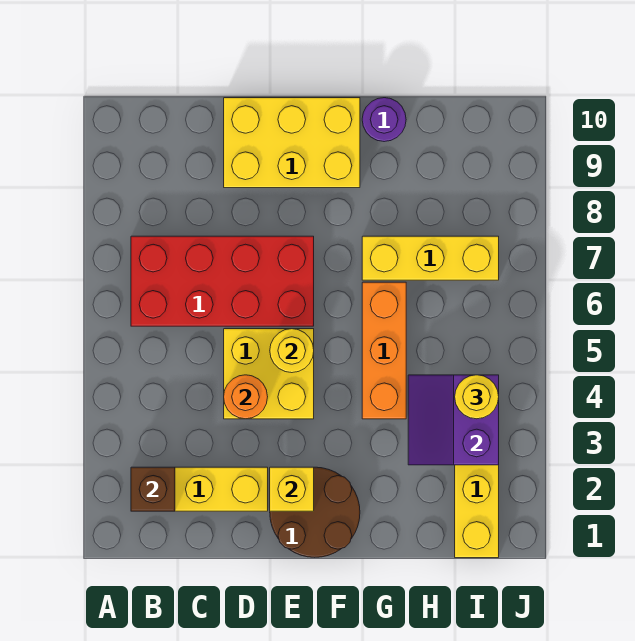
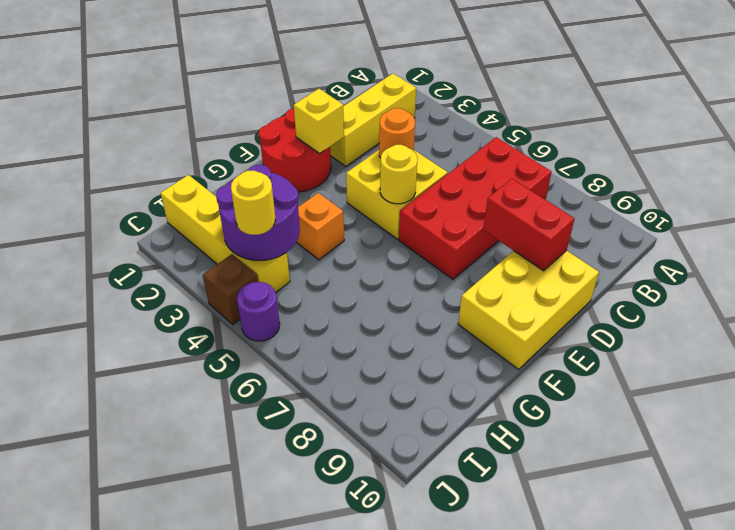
brown brick B2 level 2 -> brown brick J4 level 1
none -> red brick D8:D9 level 2
brown round brick E1:F2 level 1 -> red round brick E1:F2 level 1
orange brick G4:G6 level 1 -> orange brick G4 level 1
yellow brick G7:I7 level 1 -> none
purple round brick G10 level 1 -> purple round brick J5 level 1
purple slope H3:I4 level 2 top I -> purple round brick H3:I4 level 2

